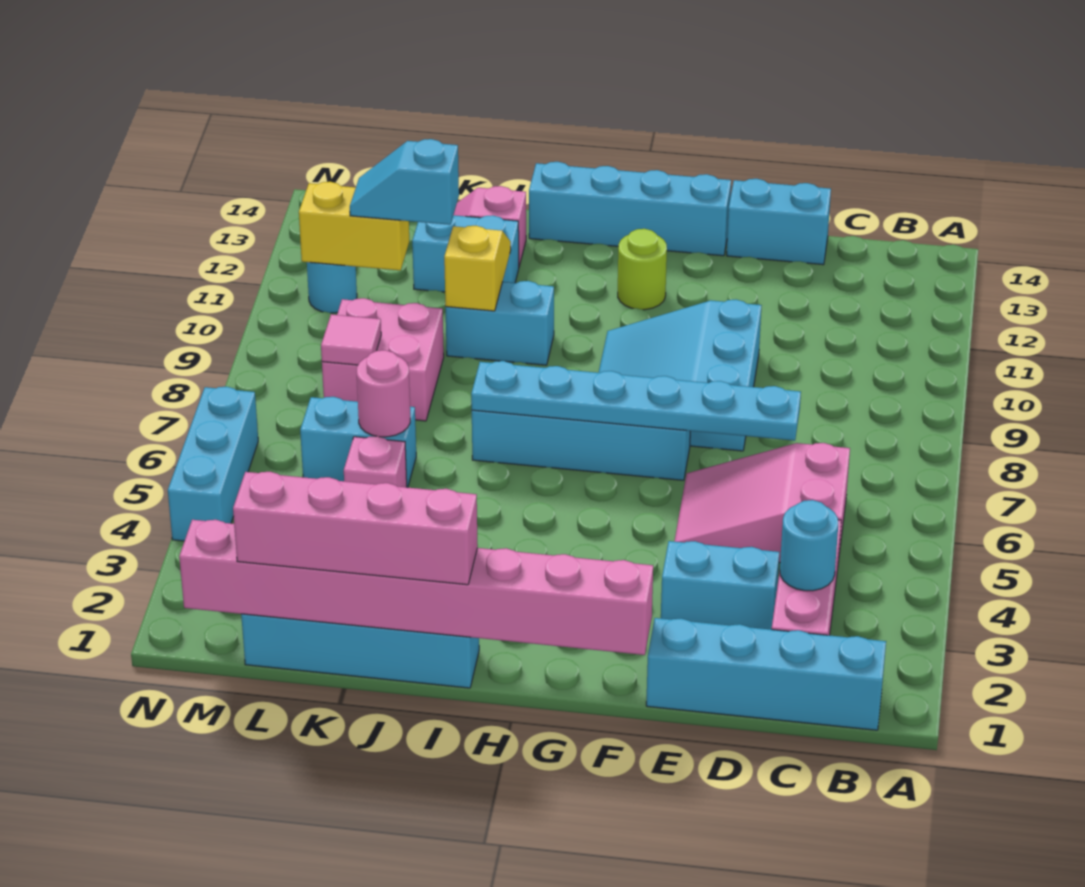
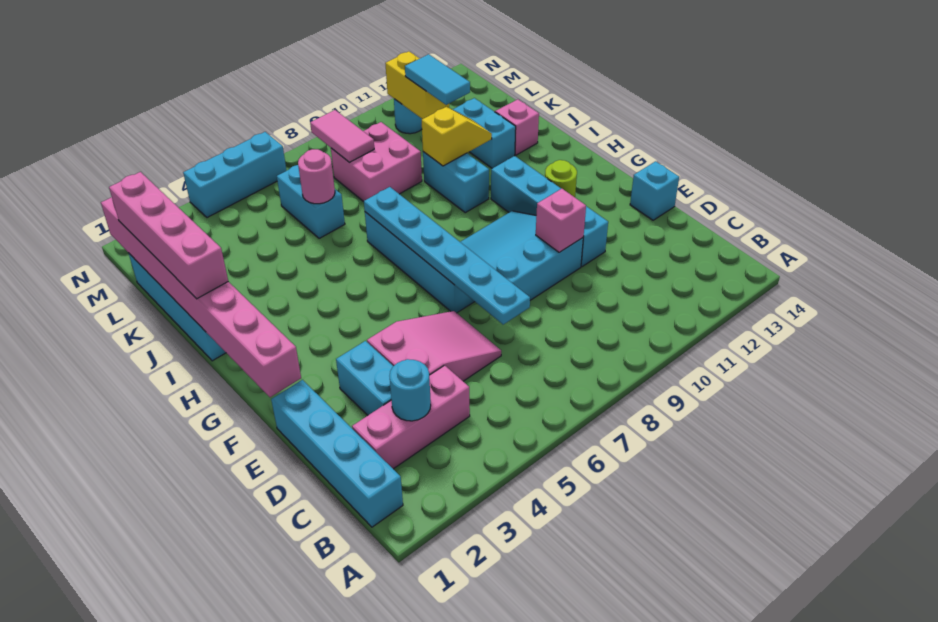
pink slope C5:E6 level 1 top C -> pink slope D4:E6 level 1 top 4
cyan brick D14:E14 level 1 -> cyan brick E14 level 1
cyan brick F14:I14 level 1 -> cyan brick E11:H11 level 1
pink brick K5 level 1 -> pink brick E10 level 2
cyan slope K11:L11 level 3 top K -> cyan tile K11:L11 level 3
pink tile L8 level 2 -> pink tile L8:M8 level 2

